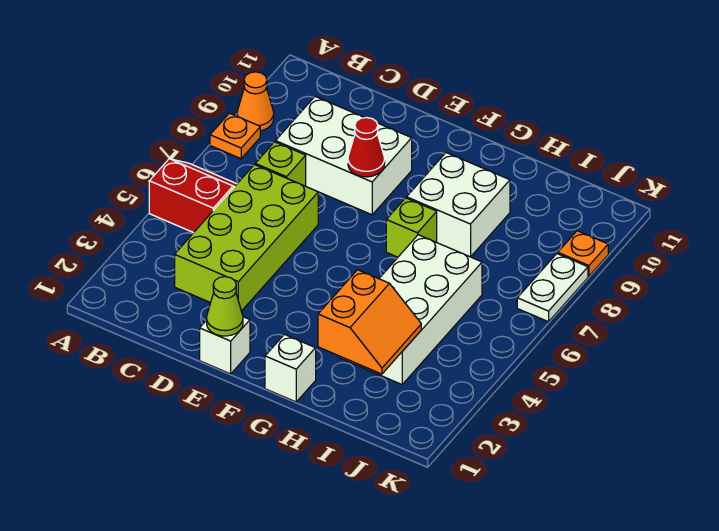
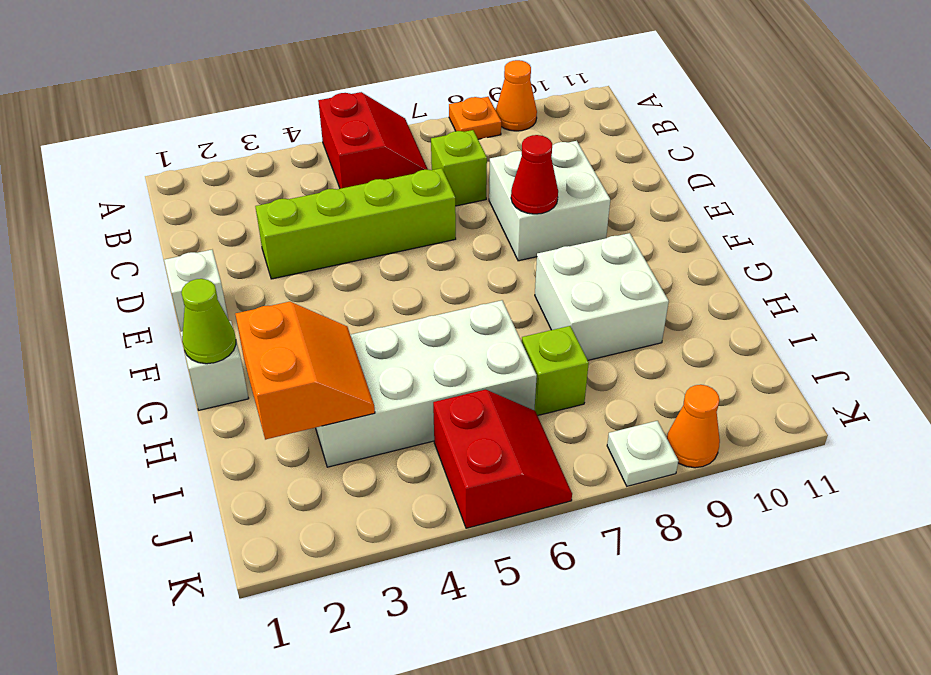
lime brick C3:D6 level 1 -> lime brick D3:D6 level 1
white brick C8:E9 level 1 -> white brick D8:E9 level 1
lime cone E1 level 2 -> lime cone G1 level 2
lime brick G7 level 1 -> lime brick I7 level 1
orange slope H2:I3 level 2 top H -> orange slope H2:I3 level 2 top 2
none -> red slope J5:K6 level 1 top 5
white plate K7:K8 level 1 -> white plate K8 level 1
orange plate K9 level 1 -> orange cone K9 level 1

